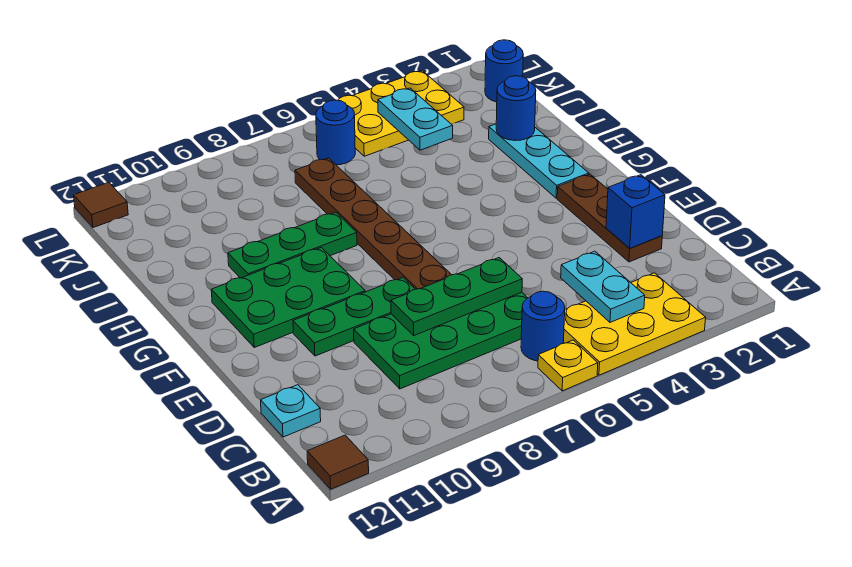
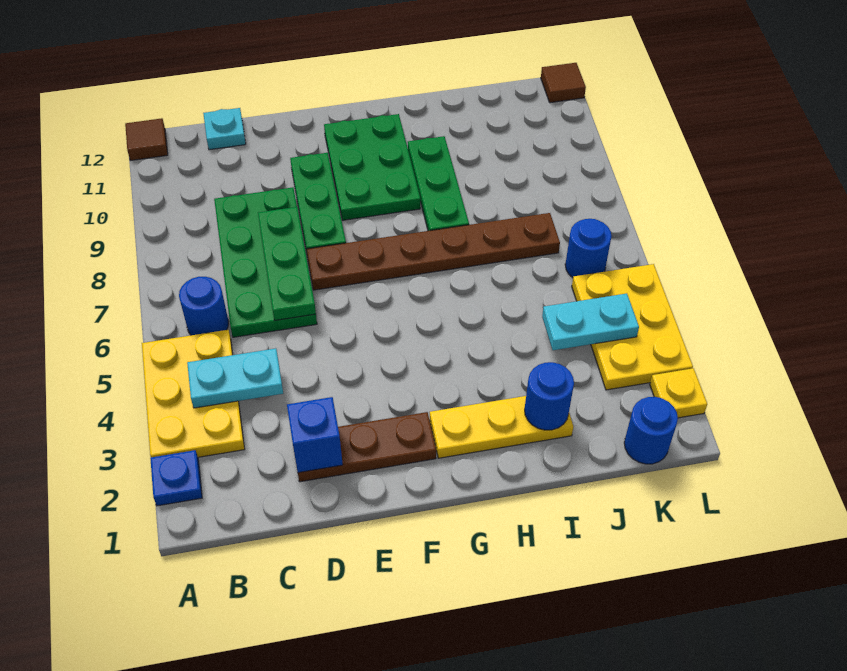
none -> blue plate A2 level 1
yellow plate A6 level 1 -> yellow plate L2 level 1
cyan plate G2:I2 level 1 -> yellow plate G2:I2 level 1

